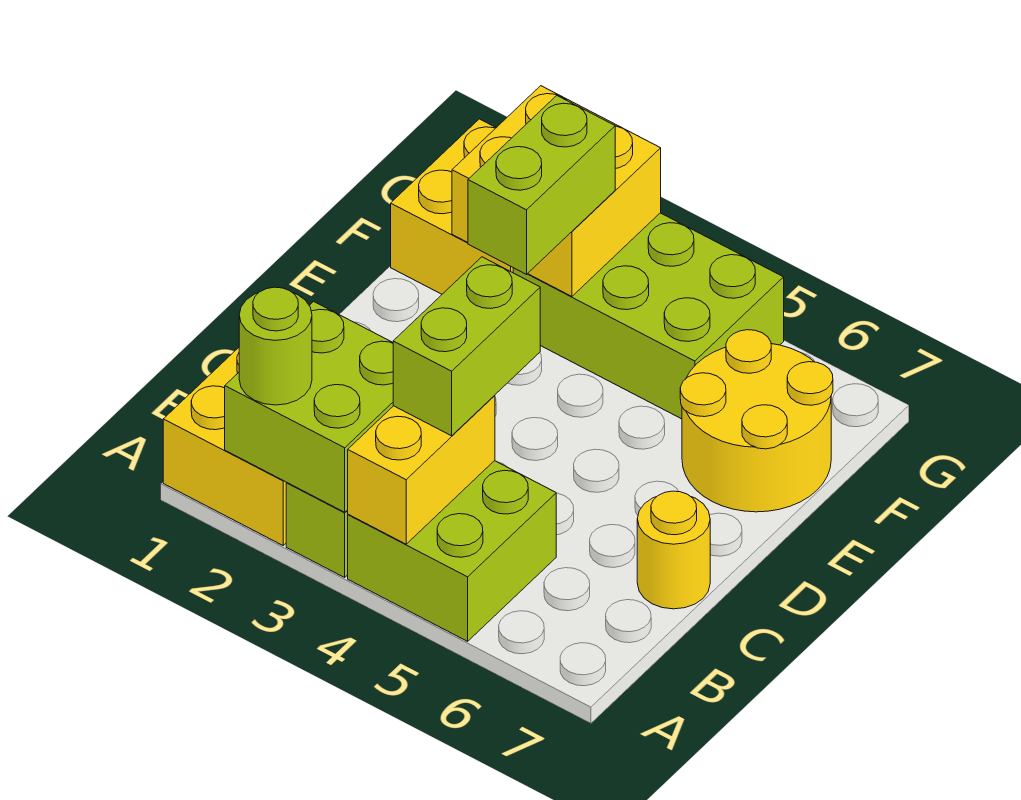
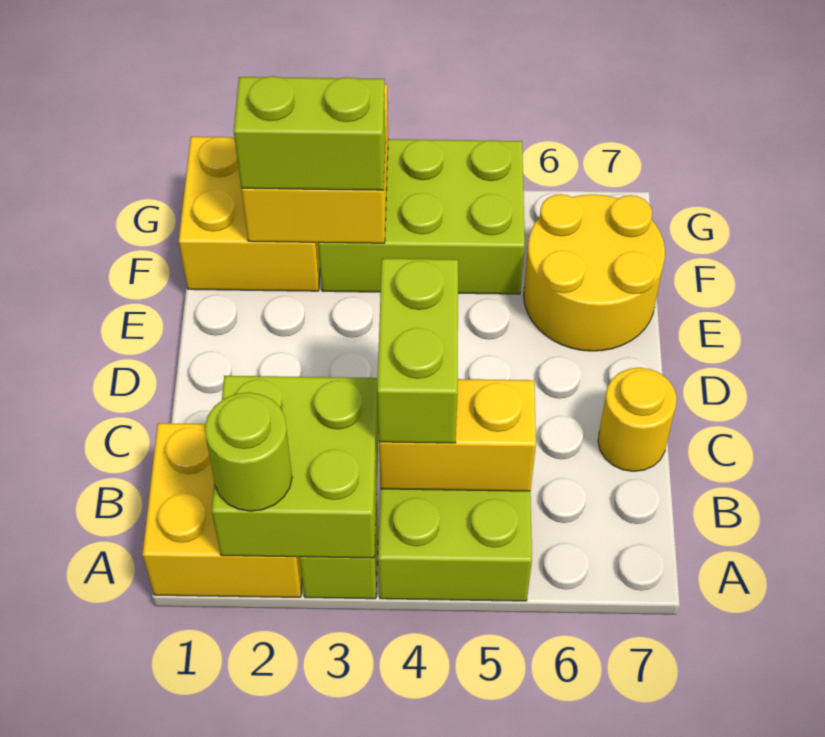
yellow brick A4:B4 level 2 -> yellow brick B4:B5 level 2
lime brick E3:F3 level 3 -> lime brick F2:F3 level 3

